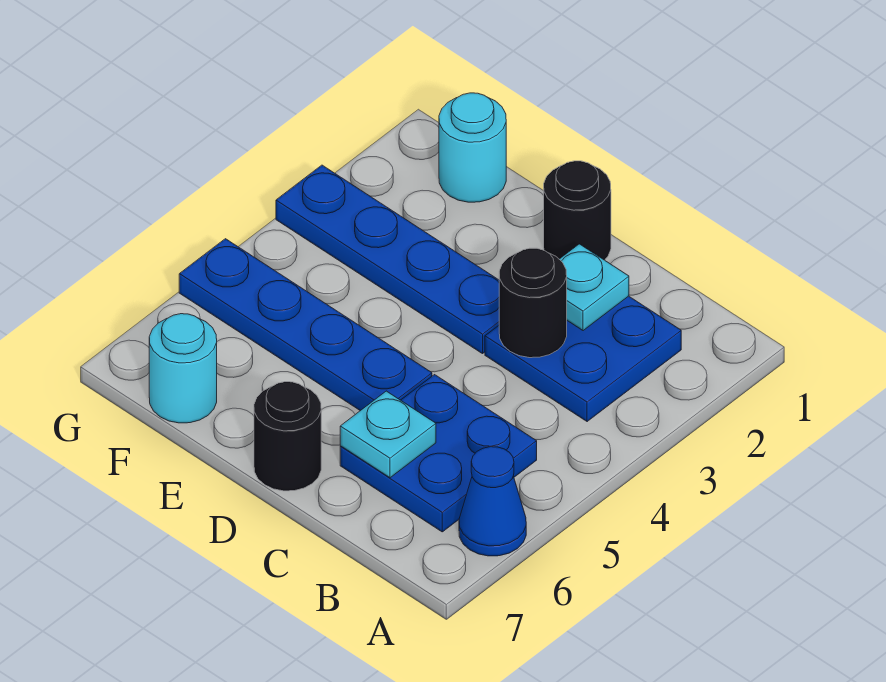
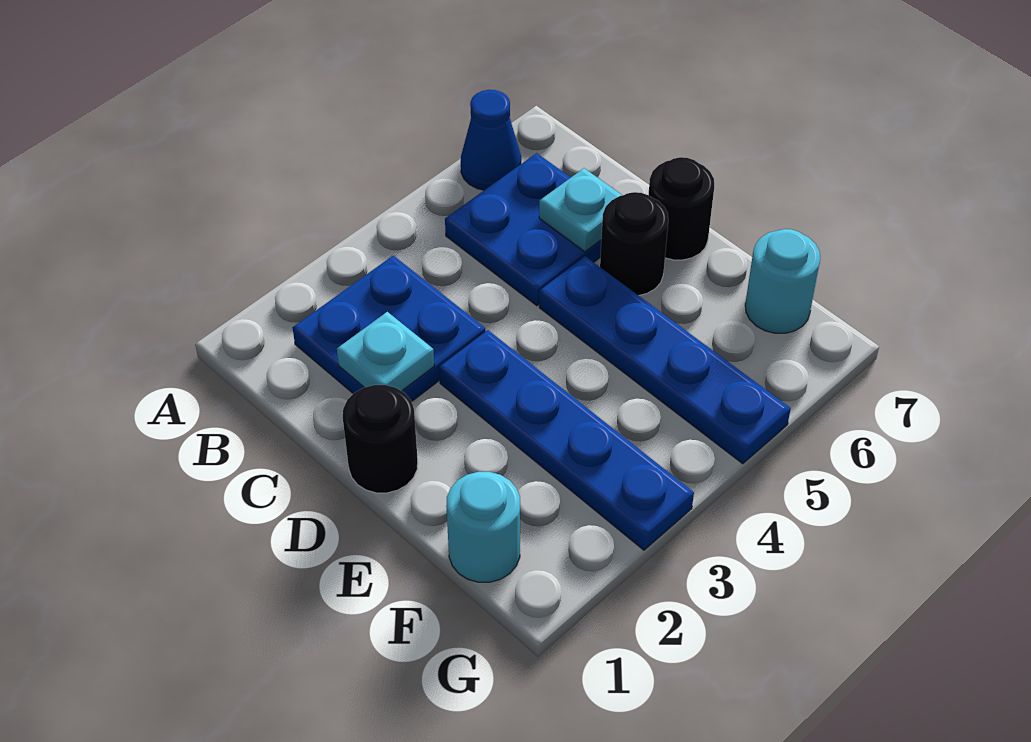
black round brick C3 level 2 -> black round brick D6 level 1

